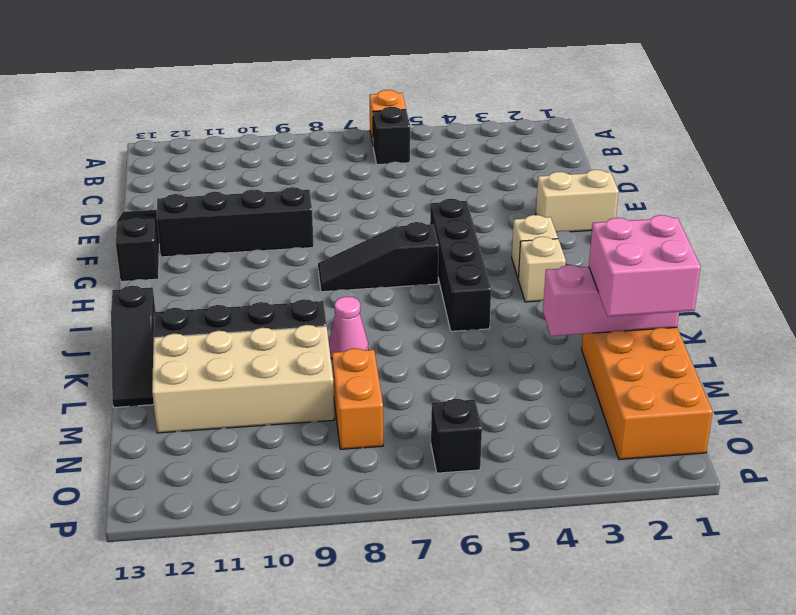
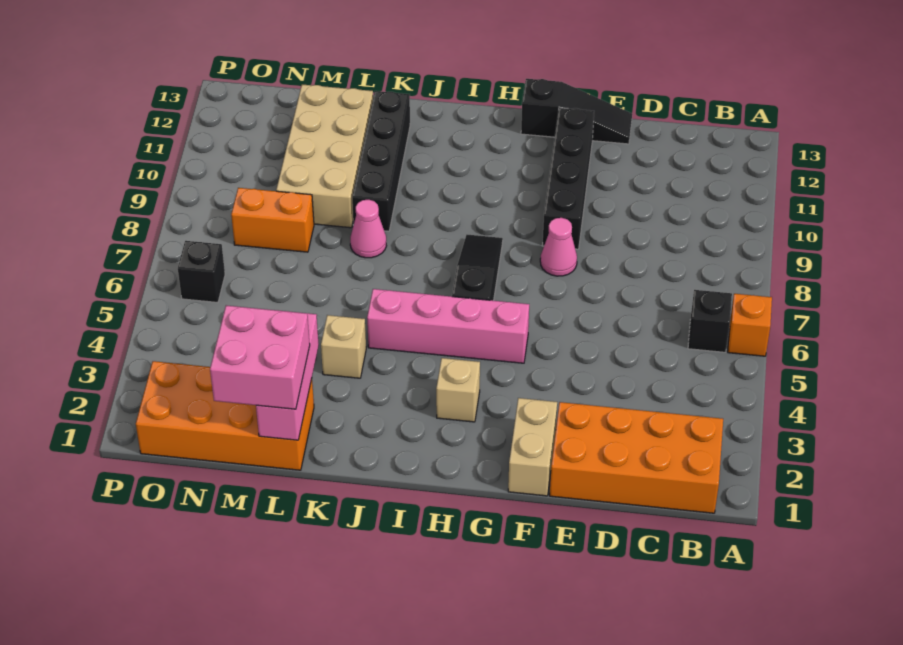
none -> orange brick B1:E2 level 1
none -> pink cone F8 level 1
black brick G5:J5 level 1 -> pink brick G5:J5 level 1
tan brick I3 level 1 -> tan brick K4 level 1
black slope J13:L13 level 1 top J -> none

